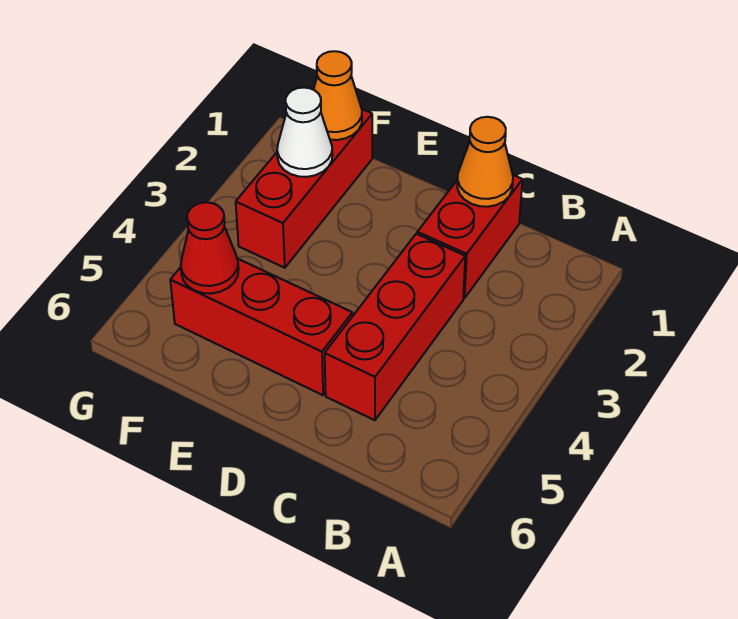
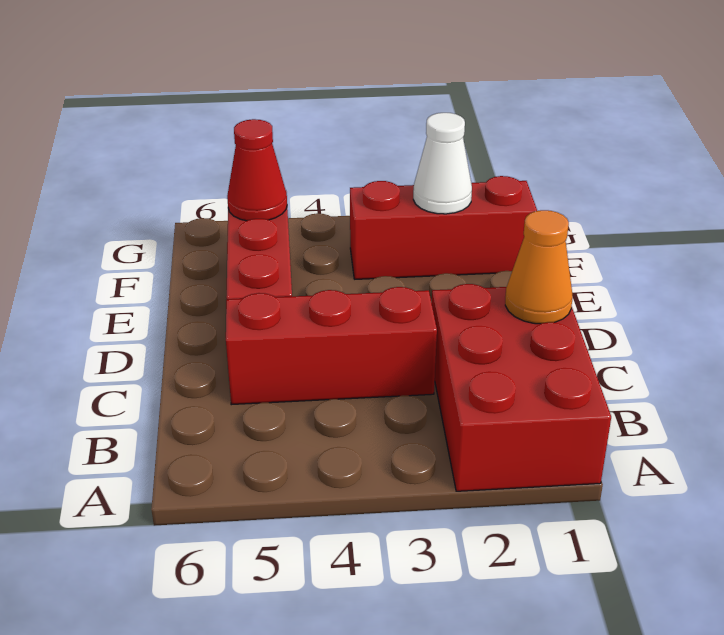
red brick C1:C2 level 1 -> red brick A1:C2 level 1
orange cone F1 level 2 -> none

